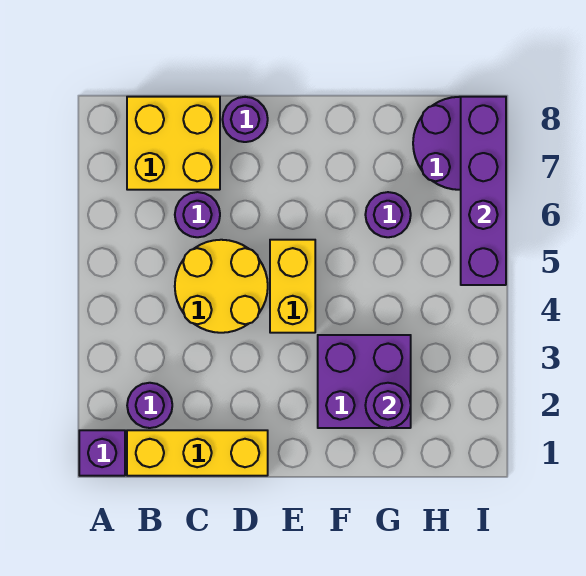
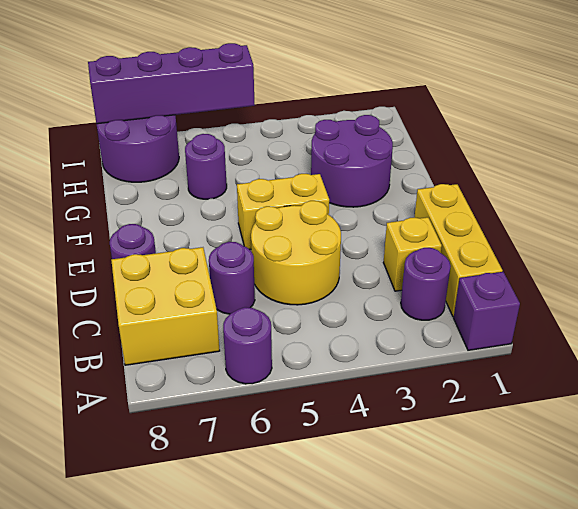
none -> yellow brick C2 level 1
purple brick F2:G3 level 1 -> purple round brick F2:G3 level 1
purple round brick G2 level 2 -> purple round brick A6 level 1

